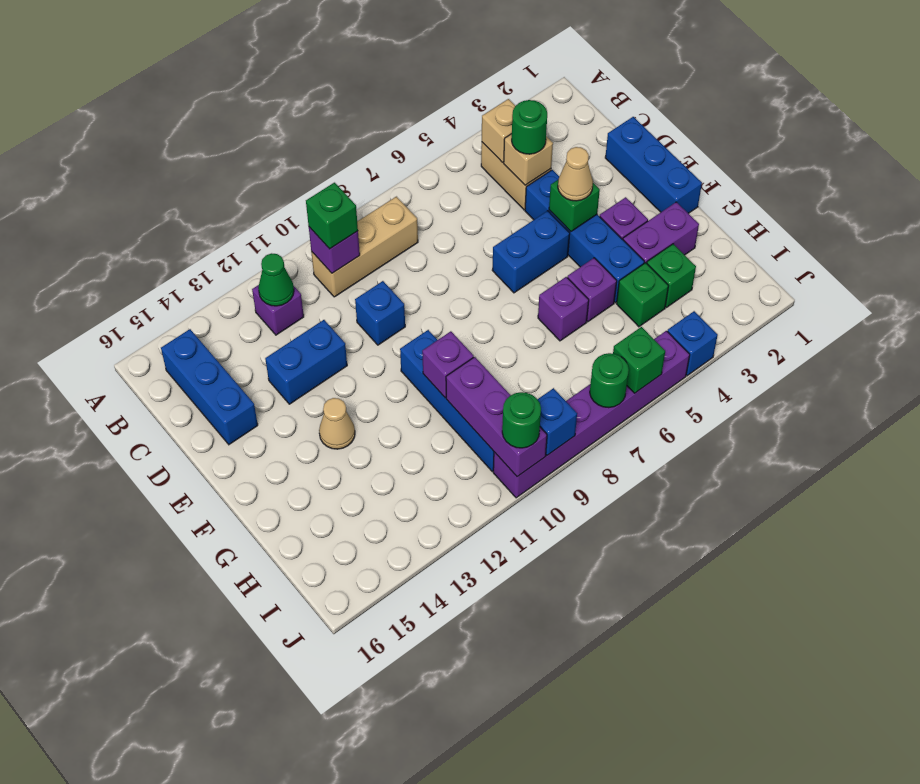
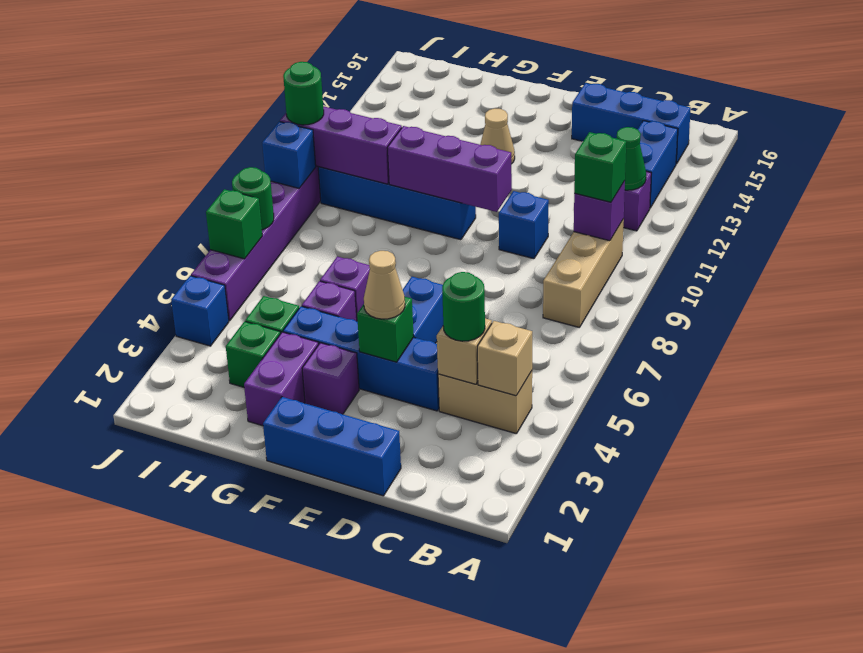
blue brick D12:D13 level 1 -> blue brick B13:B14 level 1
purple brick G10 level 2 -> purple brick E10:G10 level 2

